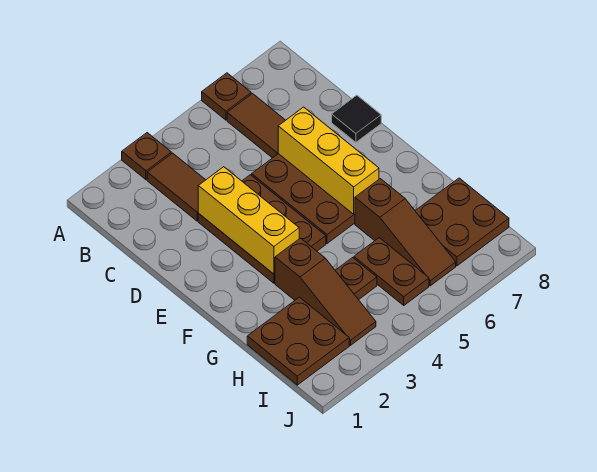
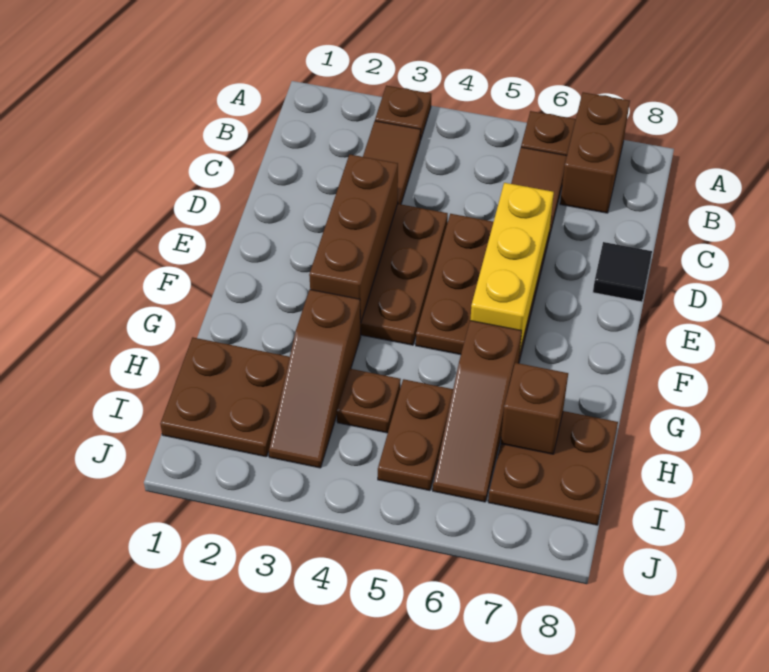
none -> brown brick A7:B7 level 1
yellow brick D3:F3 level 2 -> brown brick D3:F3 level 2
none -> brown brick H7 level 2

